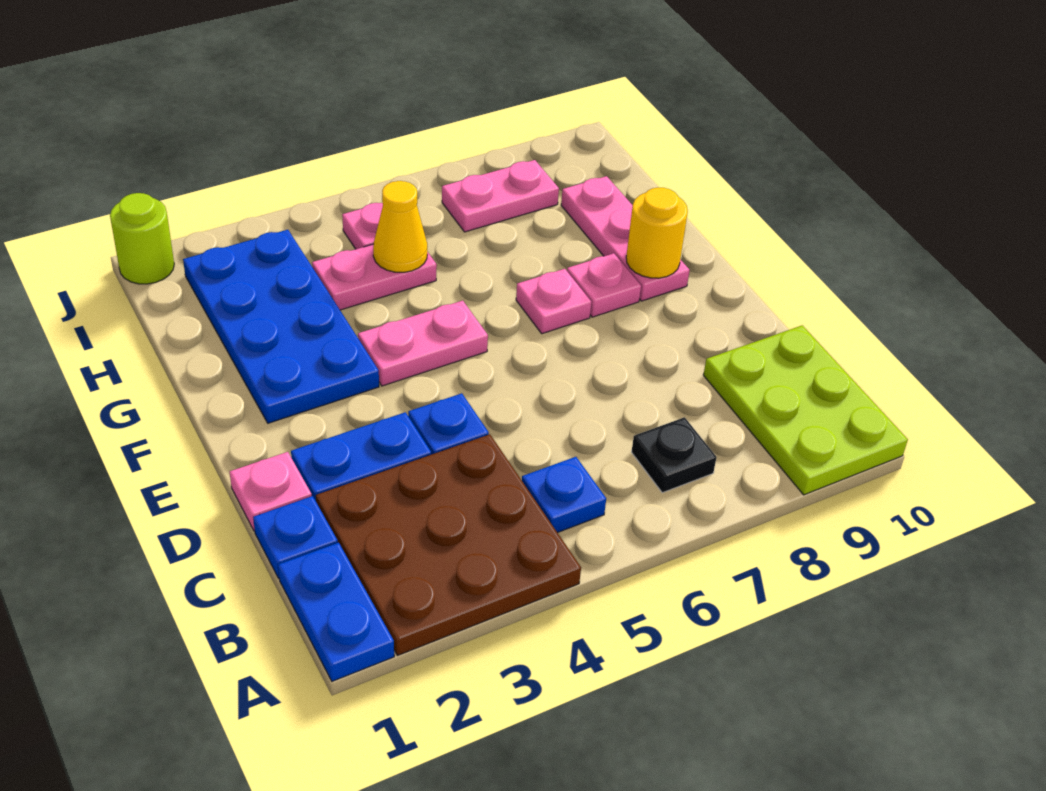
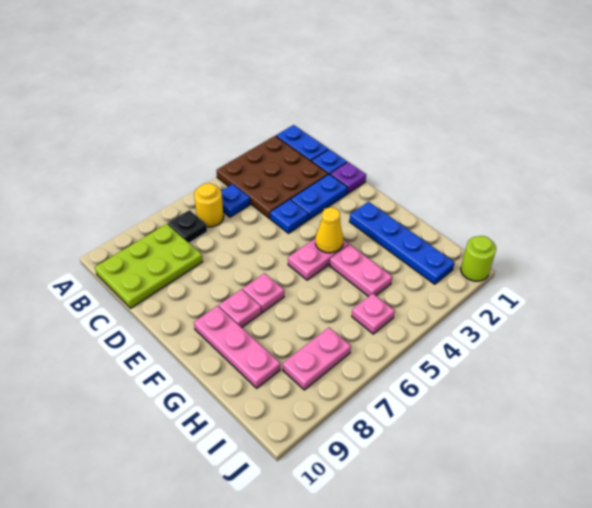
lime plate A9:C10 level 1 -> lime plate B8:C10 level 1
pink plate D1 level 1 -> purple plate D1 level 1
blue plate F2:I3 level 1 -> blue plate F2:I2 level 1
yellow round brick F9 level 2 -> yellow round brick B6 level 1
pink plate H4:H5 level 1 -> pink plate G4:H4 level 1
yellow cone H5 level 2 -> yellow cone F4 level 2

